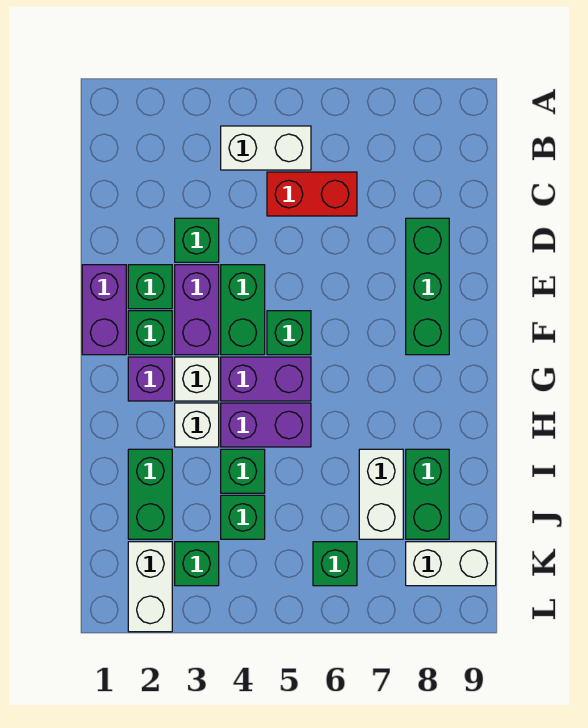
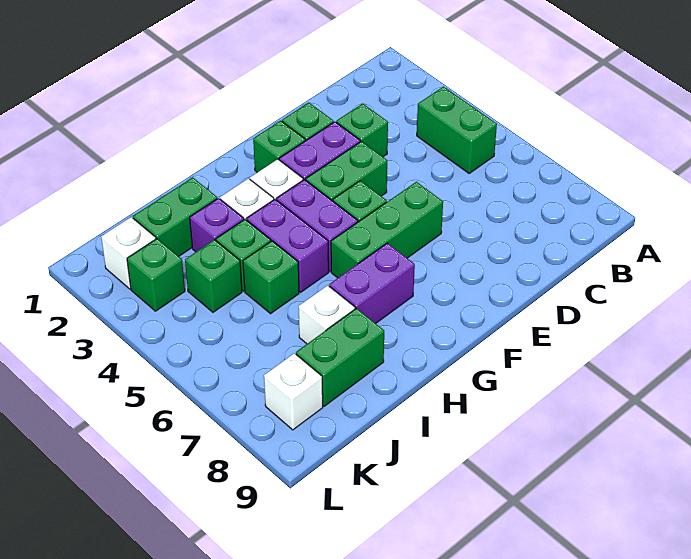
white brick B4:B5 level 1 -> green brick B4:B5 level 1
red brick C5:C6 level 1 -> none
green brick D8:F8 level 1 -> green brick E6:G6 level 1
purple brick E1:F1 level 1 -> purple brick G7:H7 level 1
purple brick G2 level 1 -> purple brick I3 level 1
white brick I7:J7 level 1 -> white brick I7 level 1
white brick K2:L2 level 1 -> white brick K2 level 1
green brick K6 level 1 -> green brick I5 level 1
white brick K8:K9 level 1 -> white brick K8 level 1

